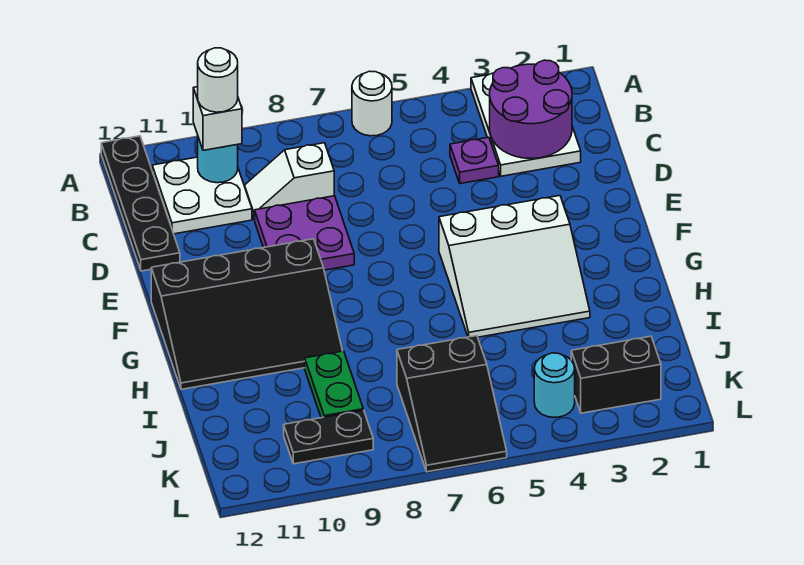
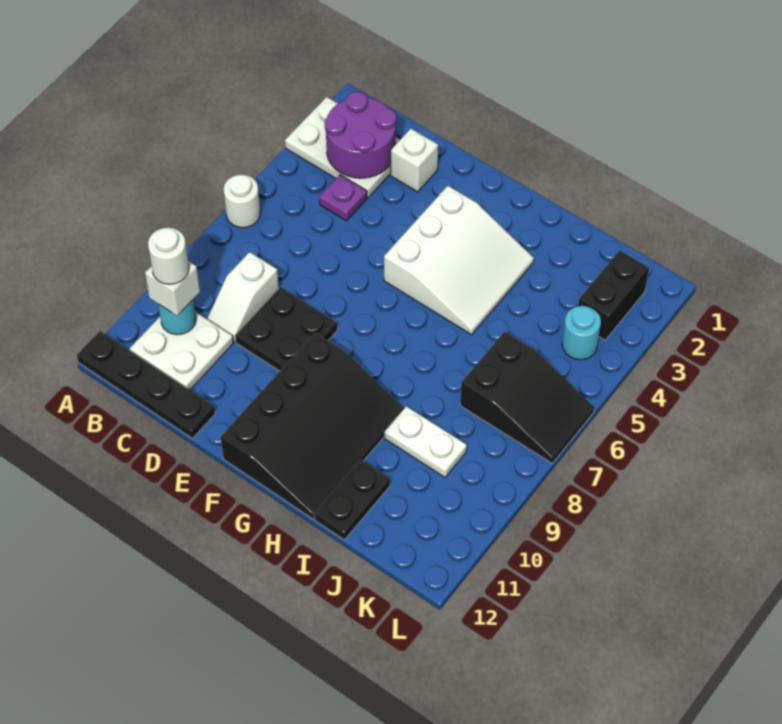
none -> white brick D2 level 1
purple plate D8:E9 level 1 -> black plate D8:E9 level 1
green plate I9:J9 level 1 -> white plate I9:J9 level 1
black plate K9:K10 level 1 -> black plate I11:I12 level 1

